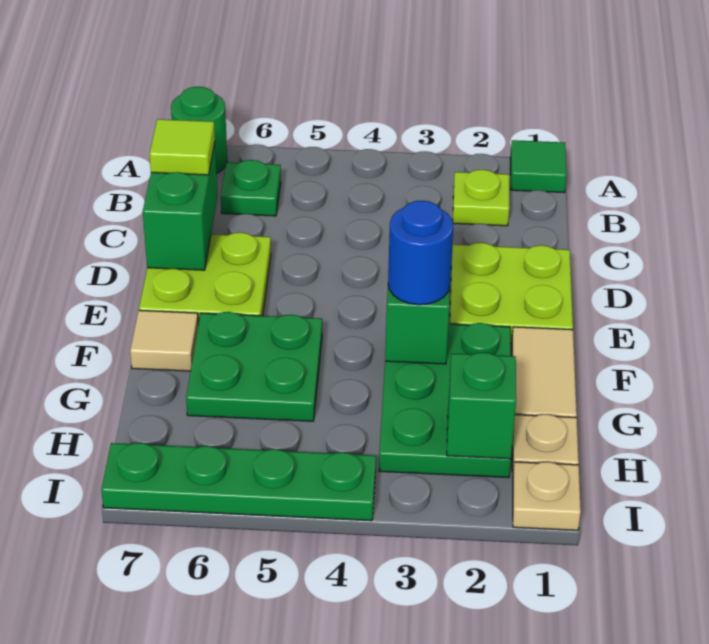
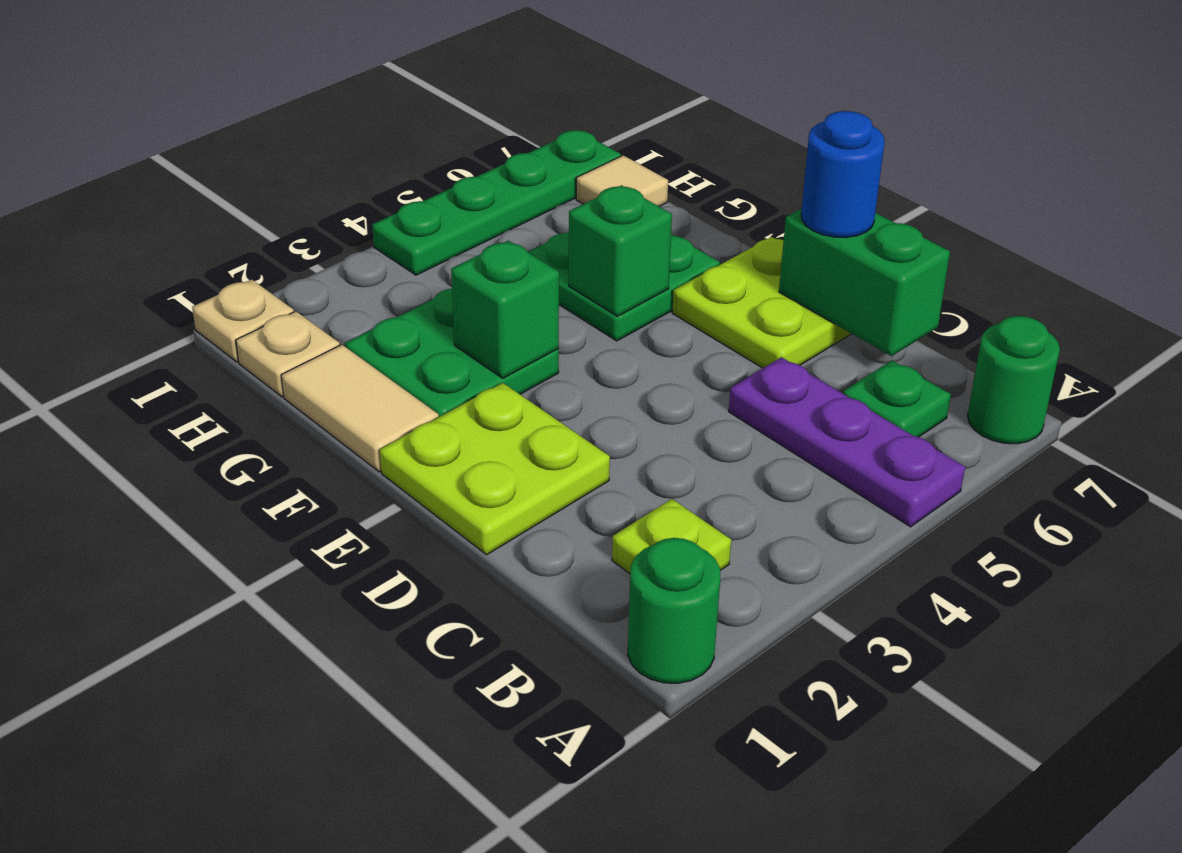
green tile A1 level 1 -> green round brick A1 level 1
none -> purple plate A5:C5 level 1
lime tile C7 level 3 -> none
green plate F2:H3 level 1 -> green plate F2:G3 level 1
blue round brick F3 level 3 -> blue round brick D7 level 3
tan tile F7 level 1 -> tan tile H7 level 1
green brick H2 level 2 -> green brick F5 level 2

